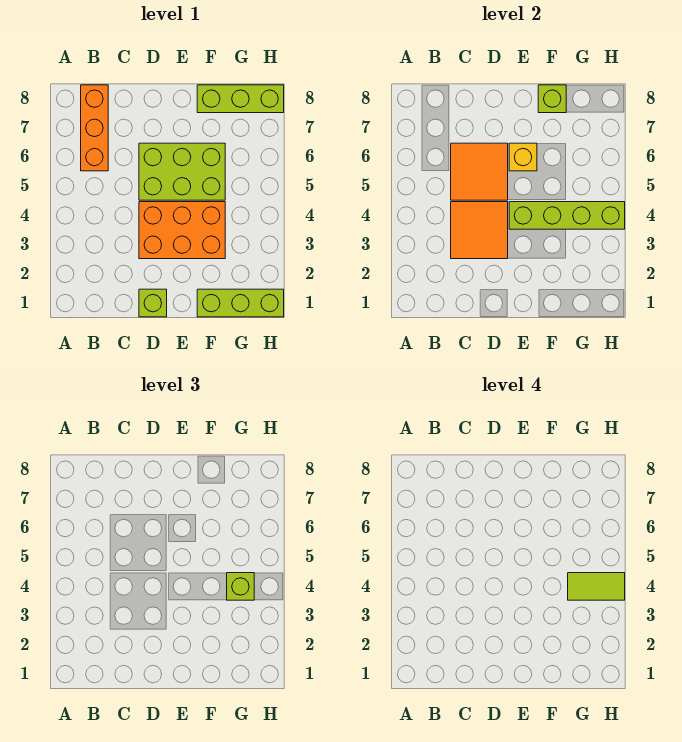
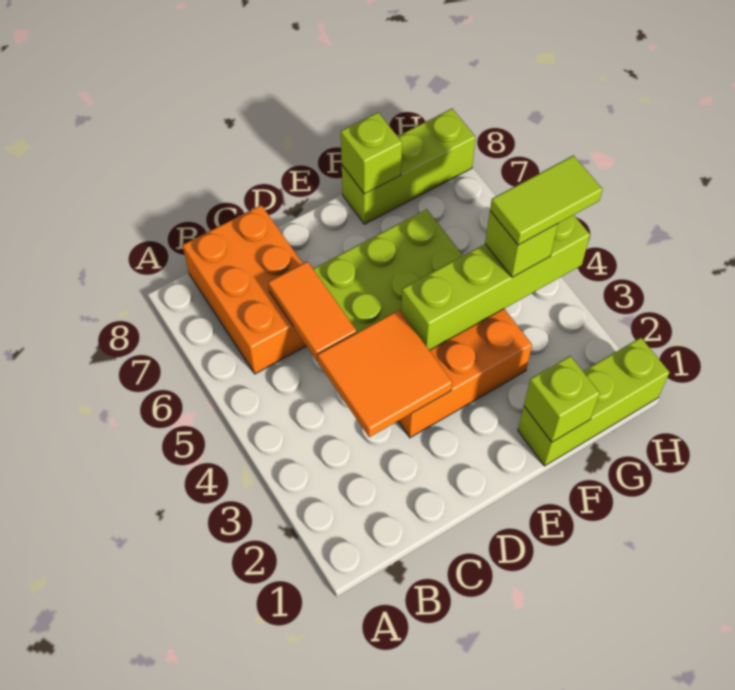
orange brick B6:B8 level 1 -> orange brick B6:C8 level 1
orange tile C5:D6 level 2 -> orange tile C5:C6 level 2
lime brick D1 level 1 -> lime brick F1 level 2
yellow brick E6 level 2 -> none

